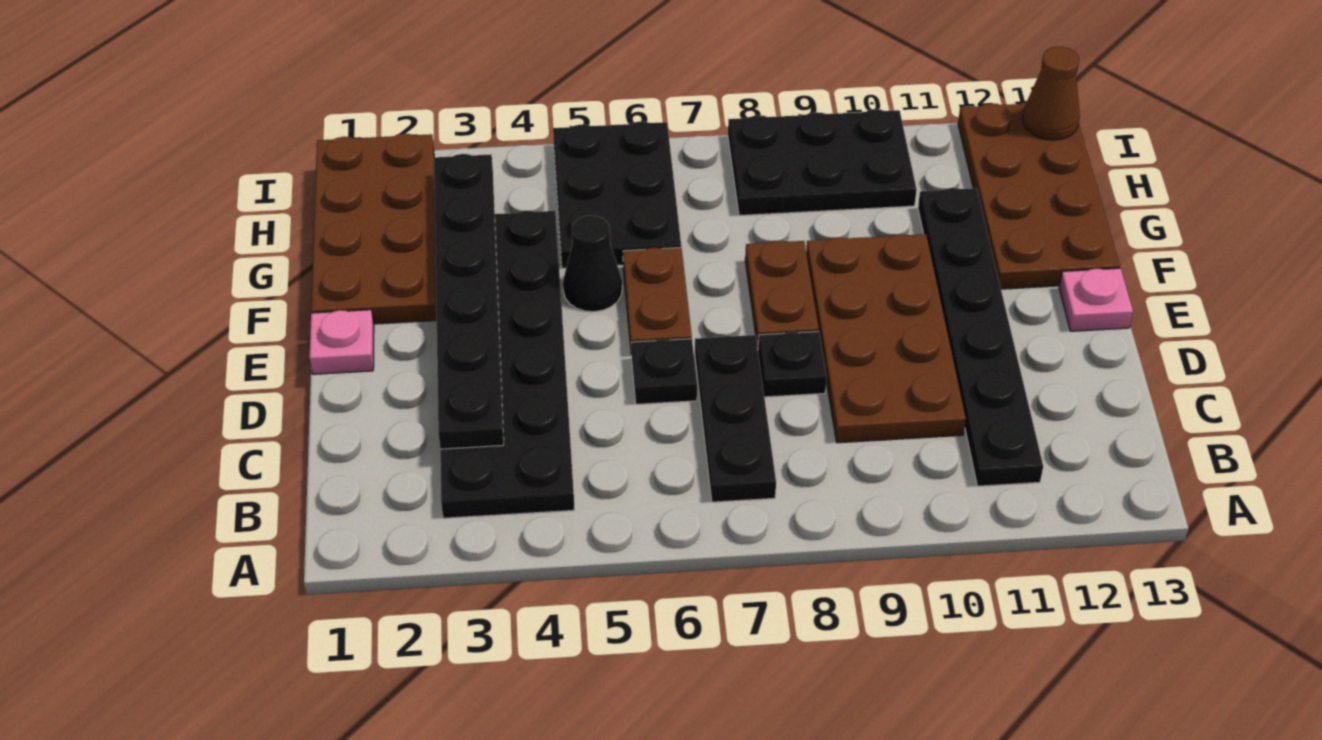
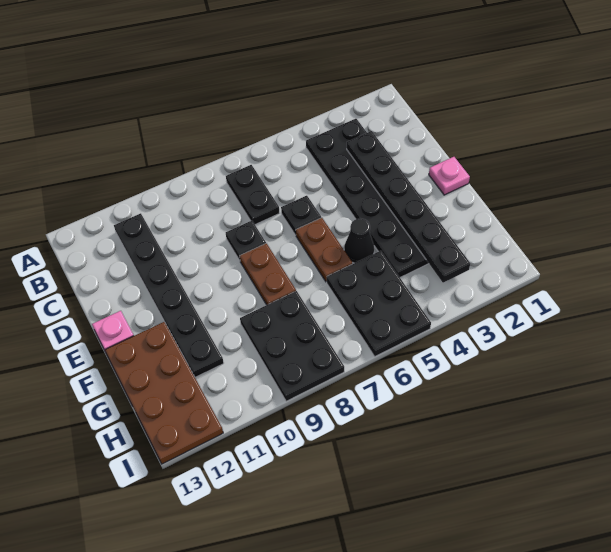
black plate B7:D7 level 1 -> black plate B7:C7 level 1
brown plate C9:F10 level 1 -> none
brown plate F1:I2 level 1 -> none
black plate H8:I10 level 1 -> black plate G8:I9 level 1
brown cone I13 level 2 -> none

